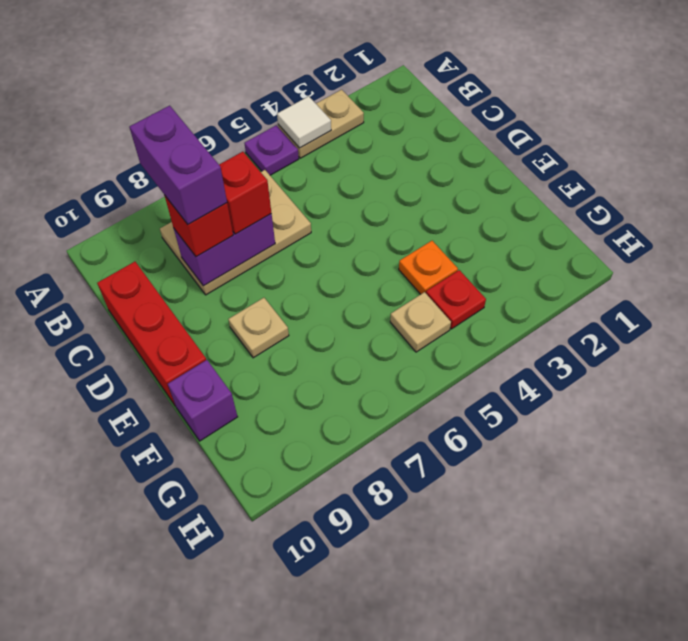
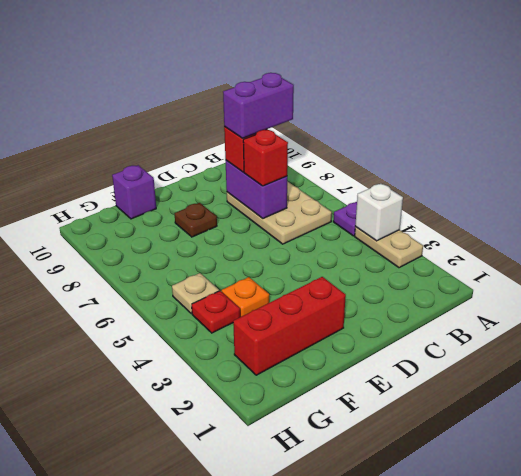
white tile A4 level 2 -> white brick A4 level 2
red brick C10:E10 level 1 -> red brick E2:G2 level 1
tan plate E8 level 1 -> brown plate E8 level 1

